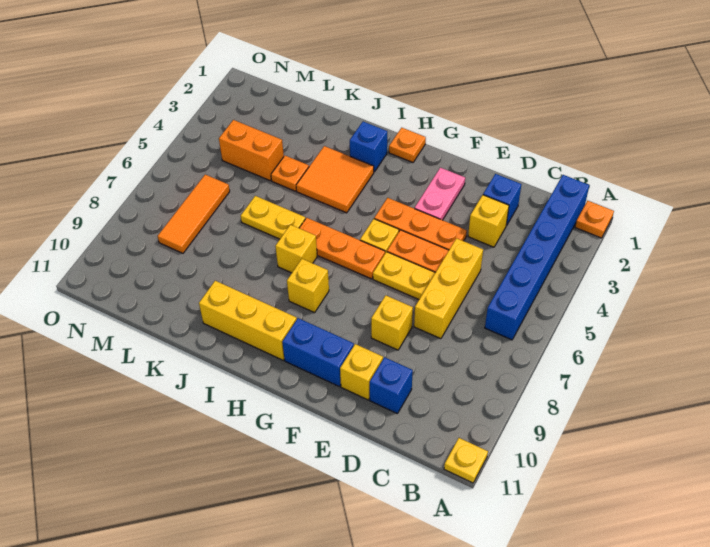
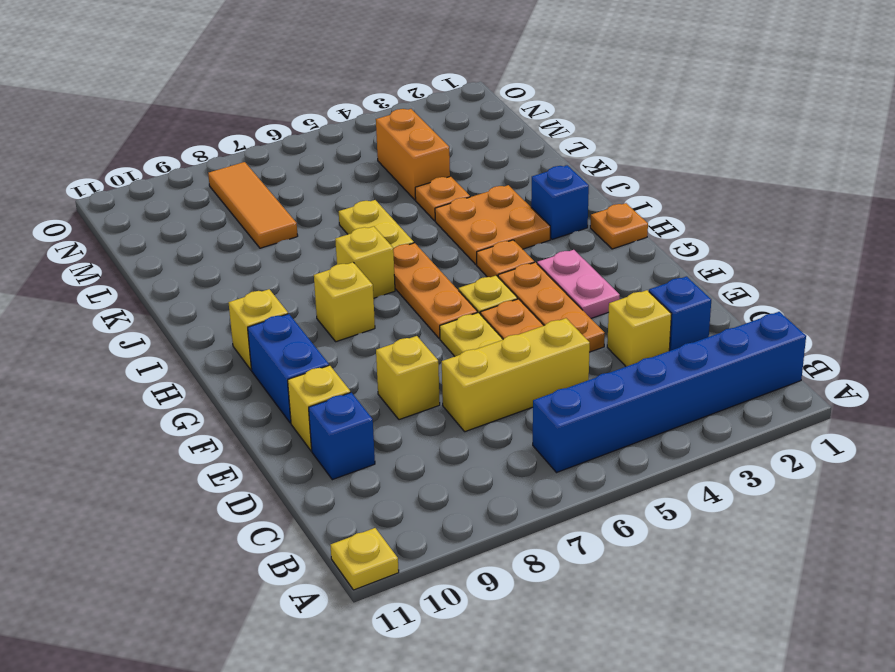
orange plate A1 level 1 -> orange plate H4 level 1
pink plate F2:F3 level 1 -> pink plate F3:G3 level 1
yellow brick H10:J10 level 1 -> yellow brick H10 level 1
orange tile I3:J4 level 1 -> orange plate I3:J4 level 1
orange tile M6:M8 level 1 -> orange tile L8:N8 level 1

